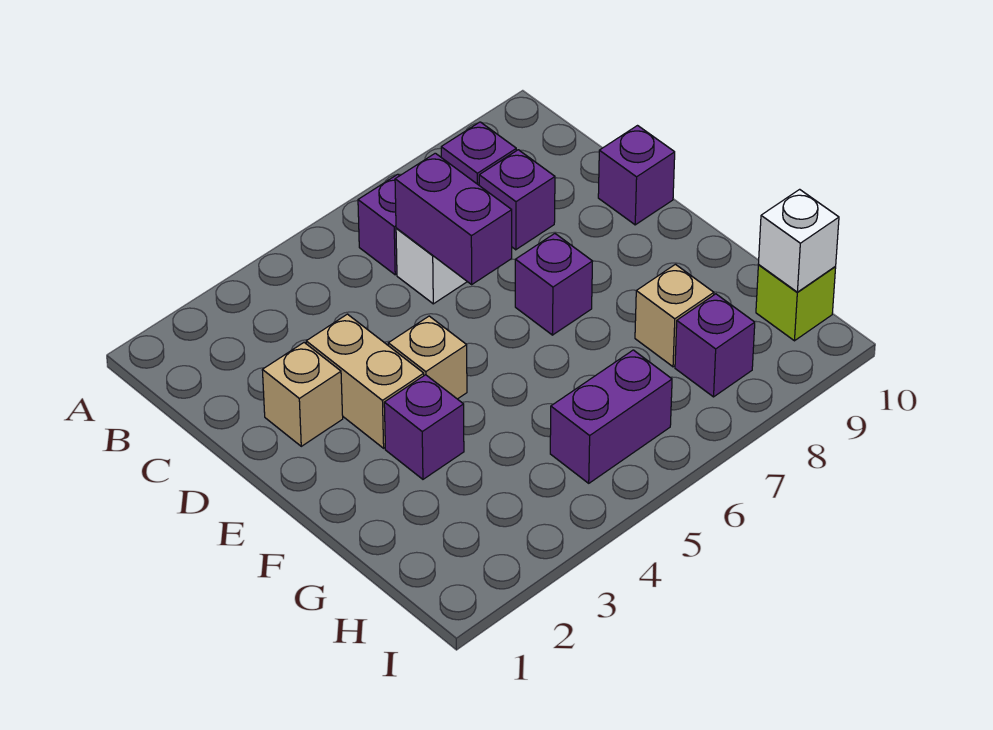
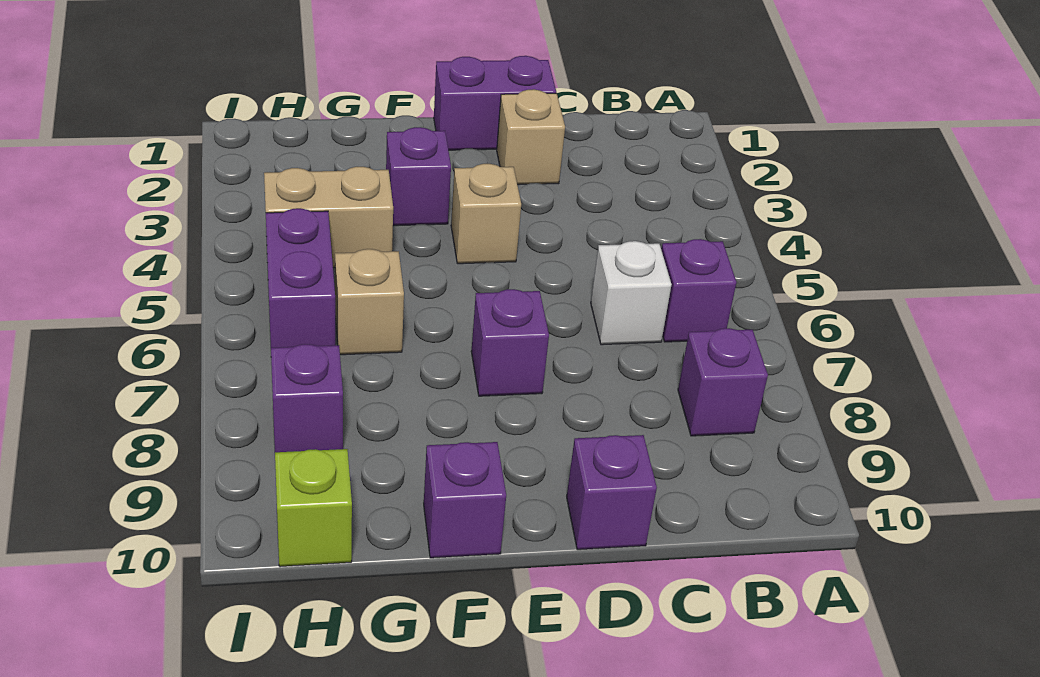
purple brick C6:D6 level 2 -> purple brick D1:E1 level 1
purple brick C8 level 1 -> purple brick F10 level 1
tan brick D3:E3 level 1 -> tan brick G4:H4 level 1
tan brick G8 level 1 -> tan brick G6 level 1
white brick H10 level 2 -> none

